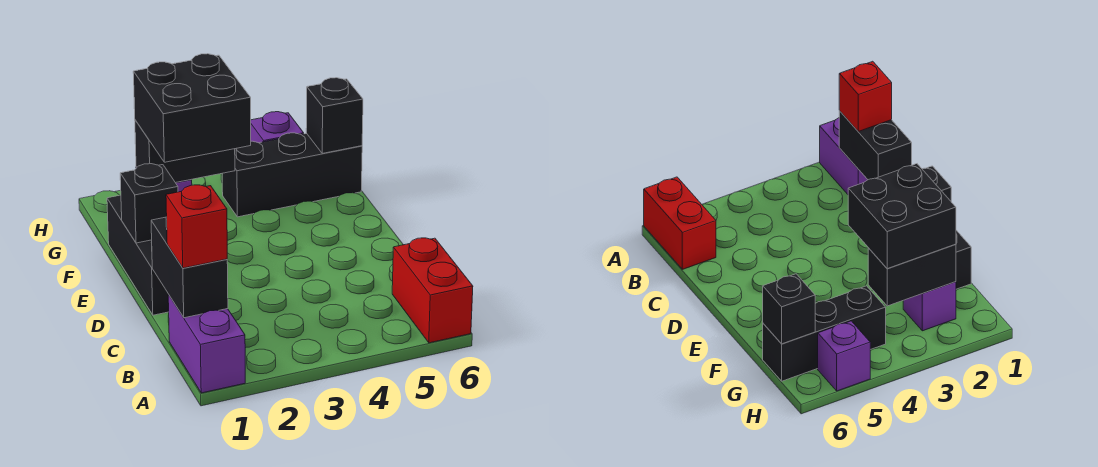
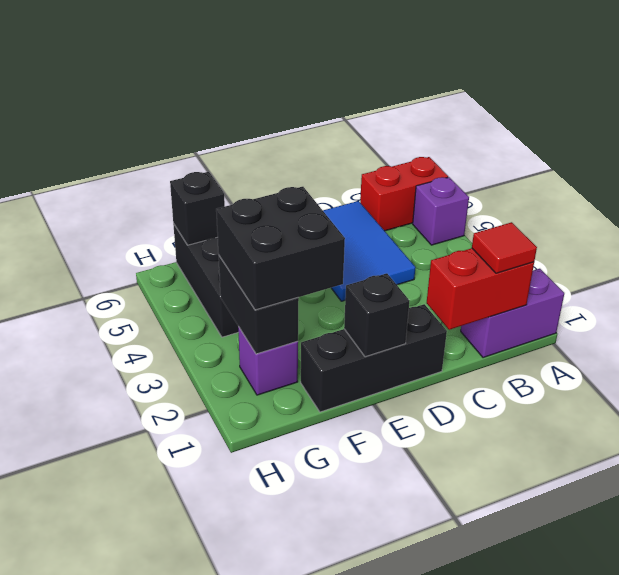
black brick B1:C1 level 2 -> red brick B1:C1 level 2
red brick B1 level 3 -> red tile B1 level 3
none -> blue tile C4:D6 level 1
purple brick H5 level 1 -> purple brick A5 level 1

